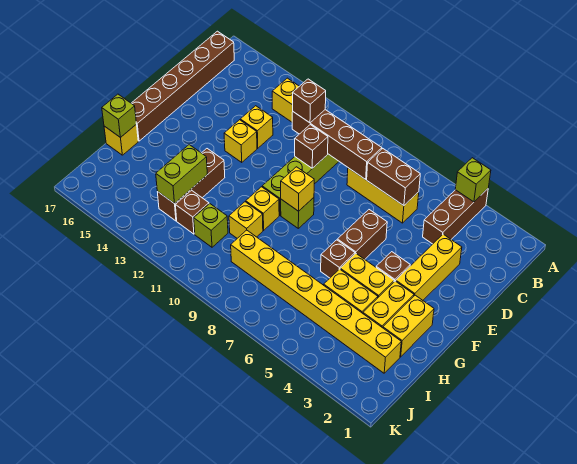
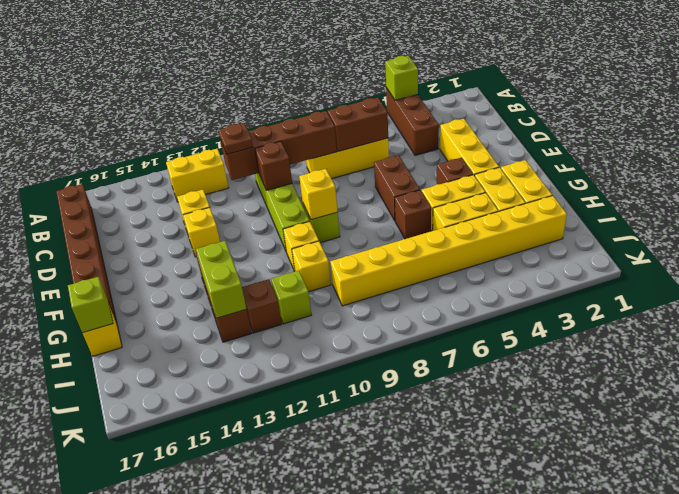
brown brick C11 level 3 -> brown plate C11 level 3

